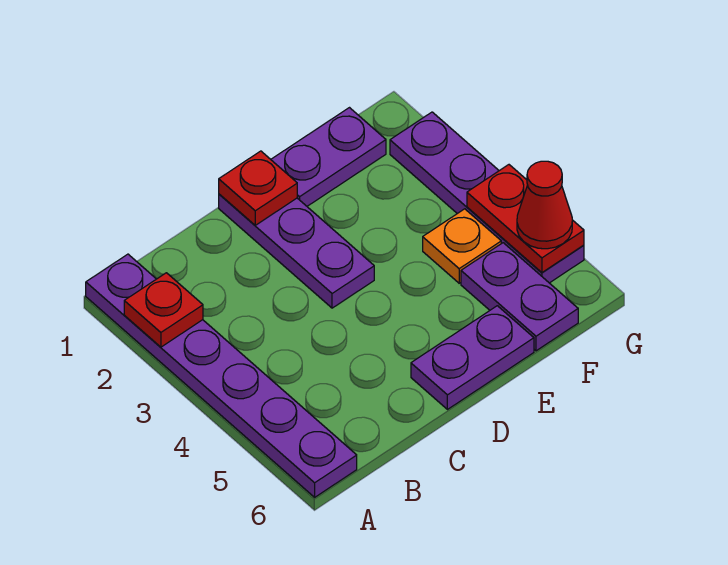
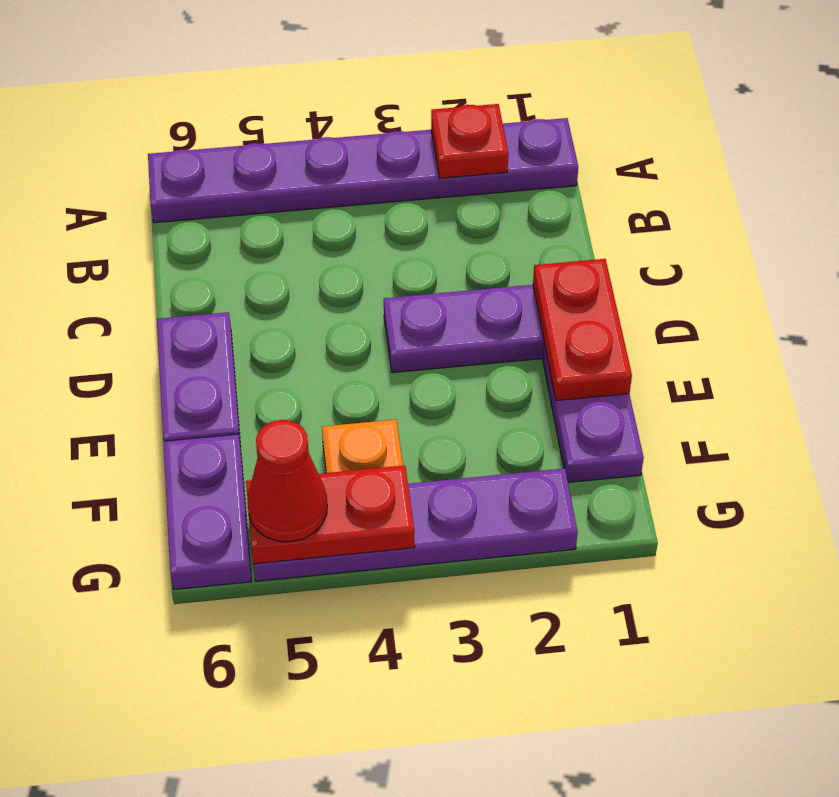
red plate D1 level 2 -> red plate D1:E1 level 2
purple plate F5:F6 level 1 -> purple plate F6:G6 level 1

